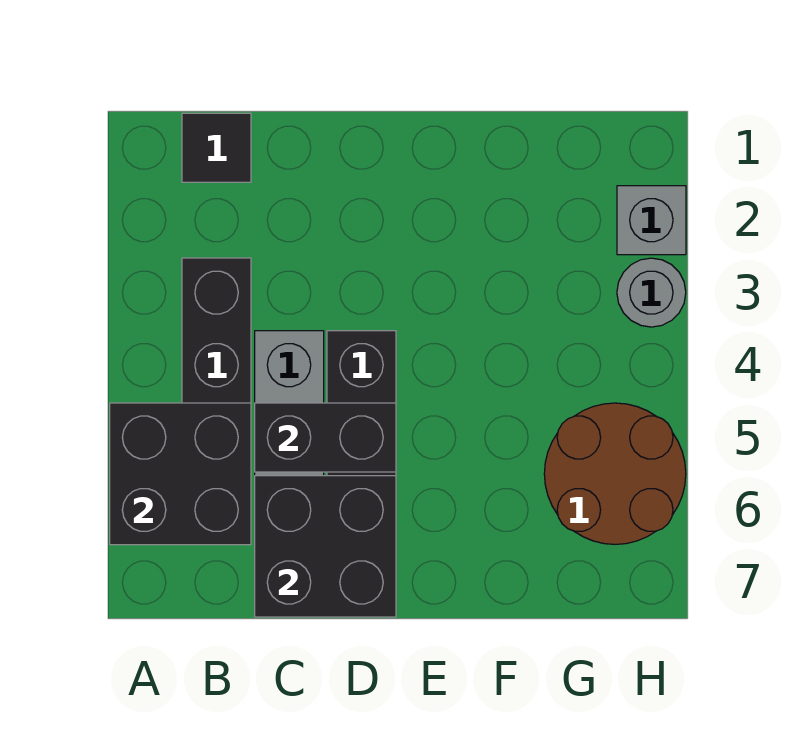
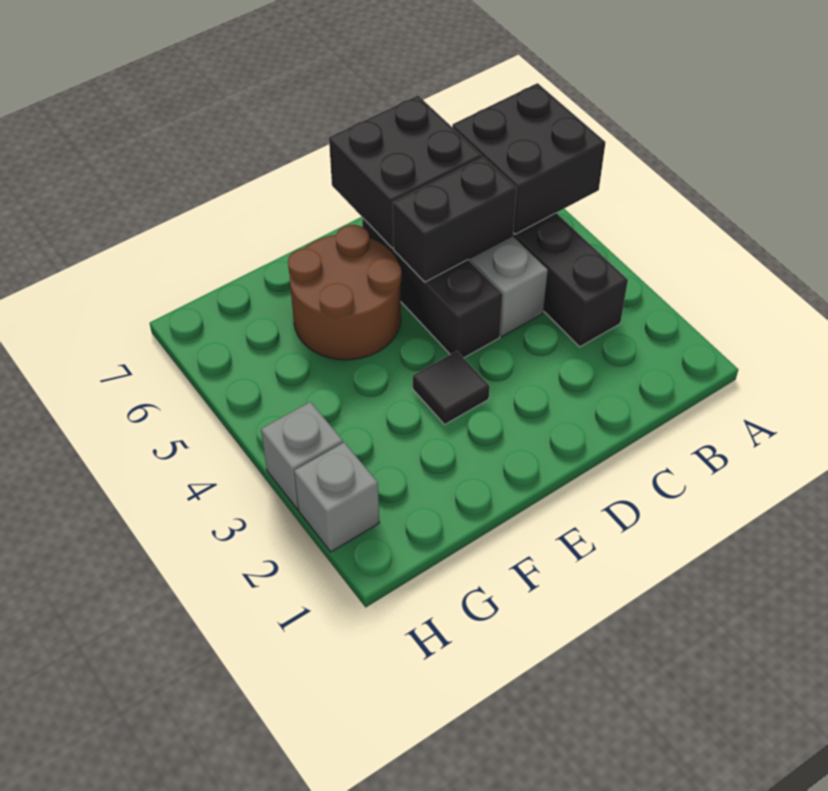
black tile B1 level 1 -> black tile E3 level 1
brown round brick G5:H6 level 1 -> brown round brick E5:F6 level 1
grey round brick H3 level 1 -> grey brick H3 level 1

